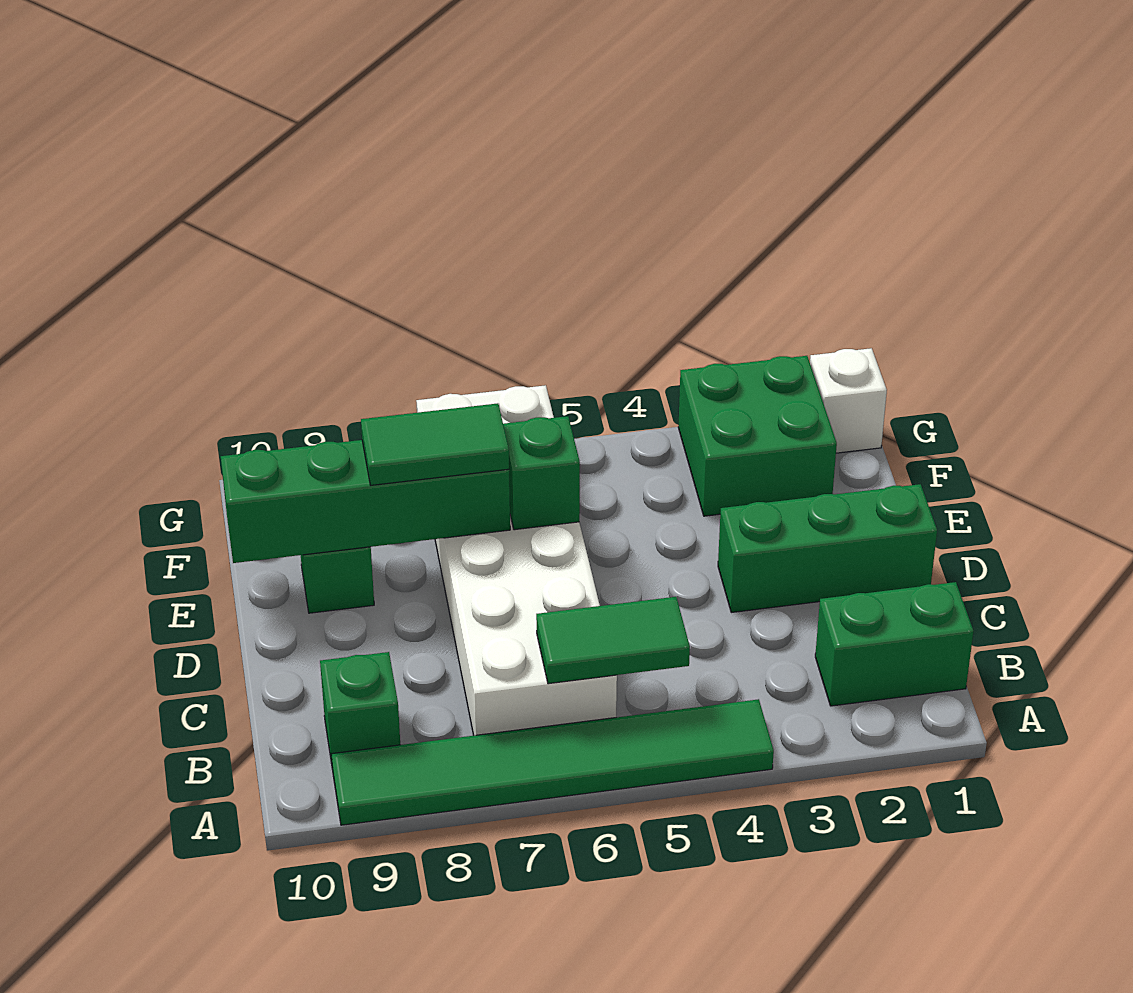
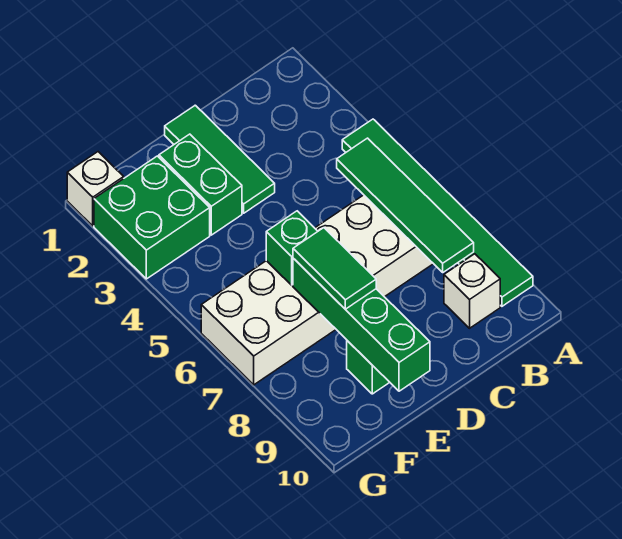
green brick B1:B2 level 1 -> green brick E2:E3 level 1
green tile B5:B6 level 2 -> green tile B5:B8 level 2
green brick B9 level 1 -> white brick B9 level 1
green brick D1:D3 level 1 -> green tile D1:D3 level 1

